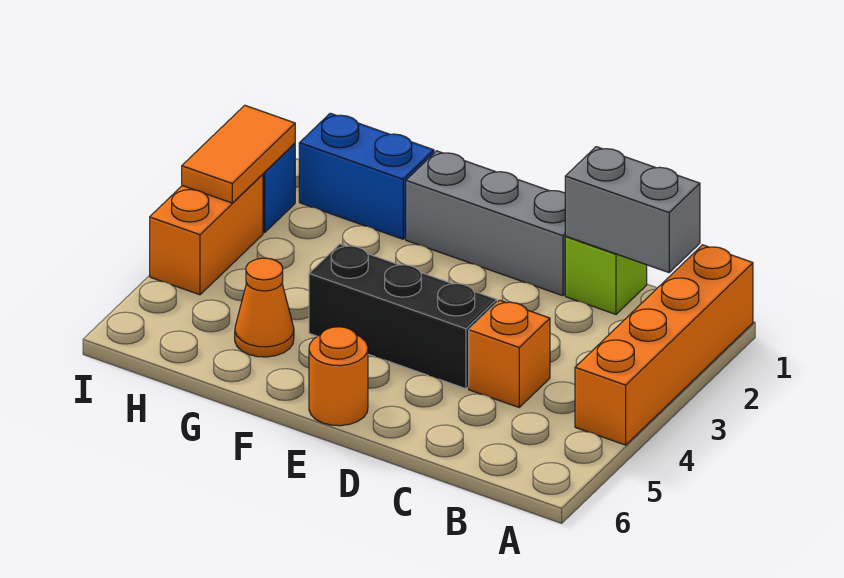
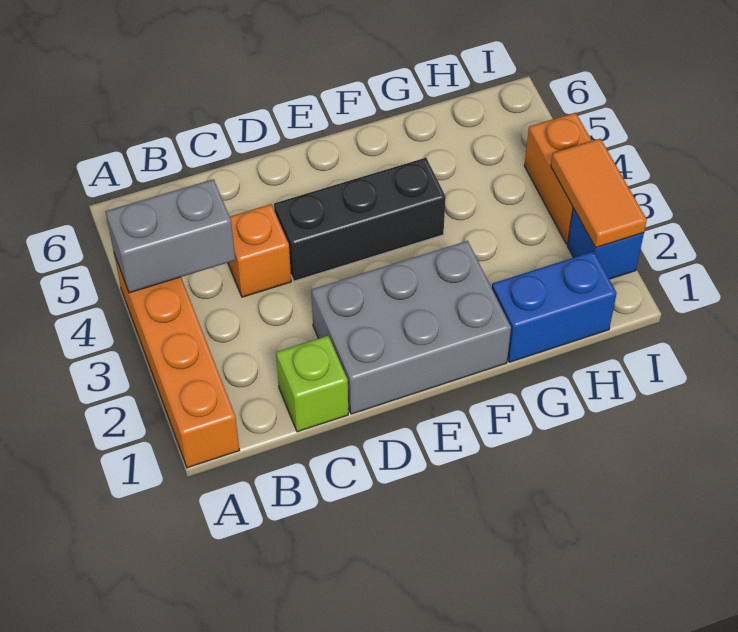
grey brick B1:C1 level 2 -> grey brick A4:B4 level 2
grey brick D1:F1 level 1 -> grey brick D1:F2 level 1
orange round brick E6 level 1 -> none
orange cone G5 level 1 -> none

